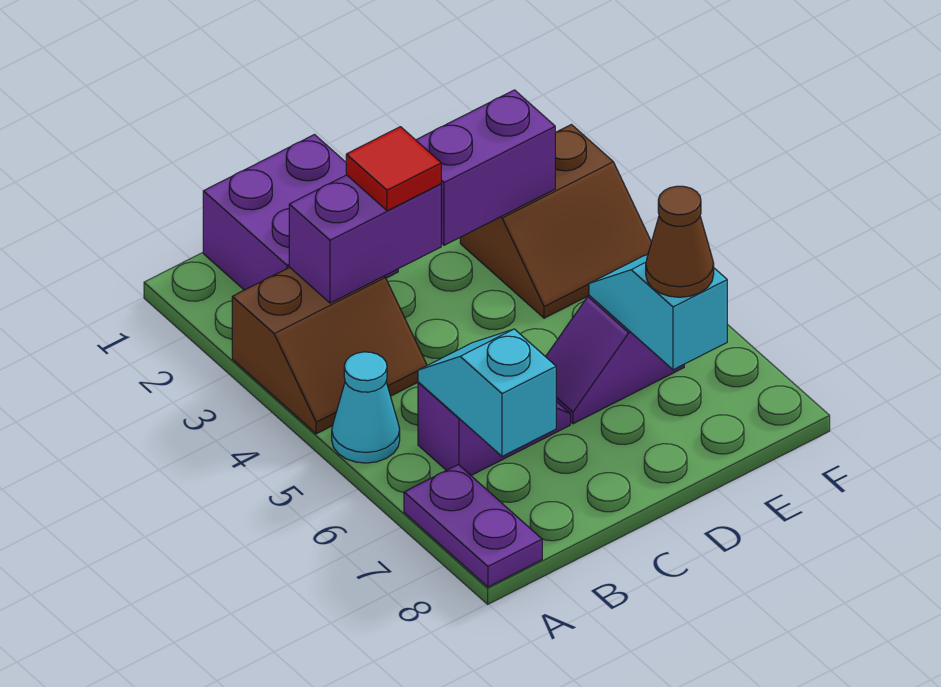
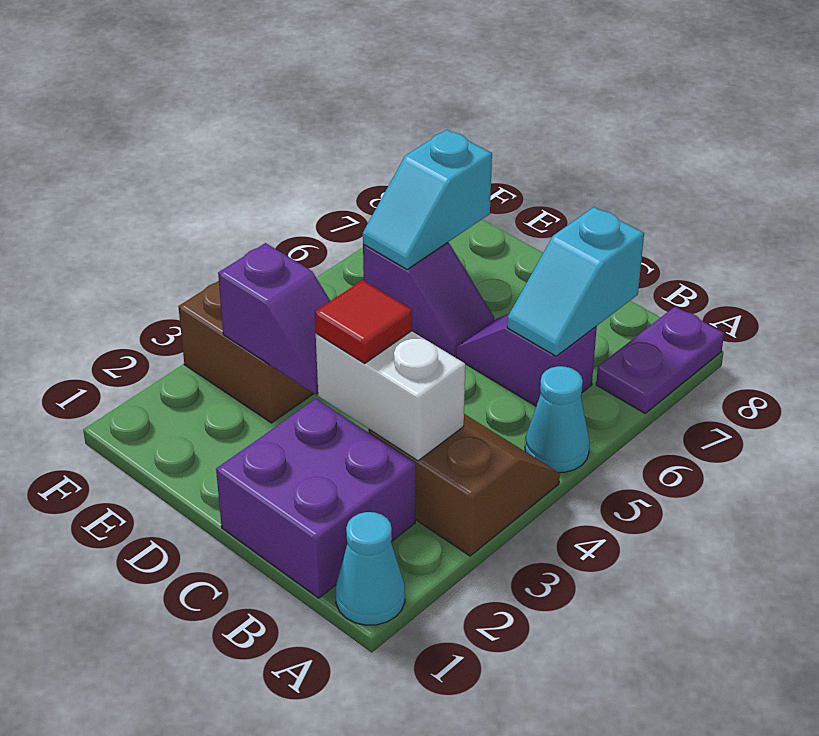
none -> cyan cone A1 level 1
purple brick B3:C3 level 2 -> white brick B3:C3 level 2
purple brick D3:E3 level 2 -> purple slope D3:E3 level 2 top E
brown cone E7 level 3 -> none

